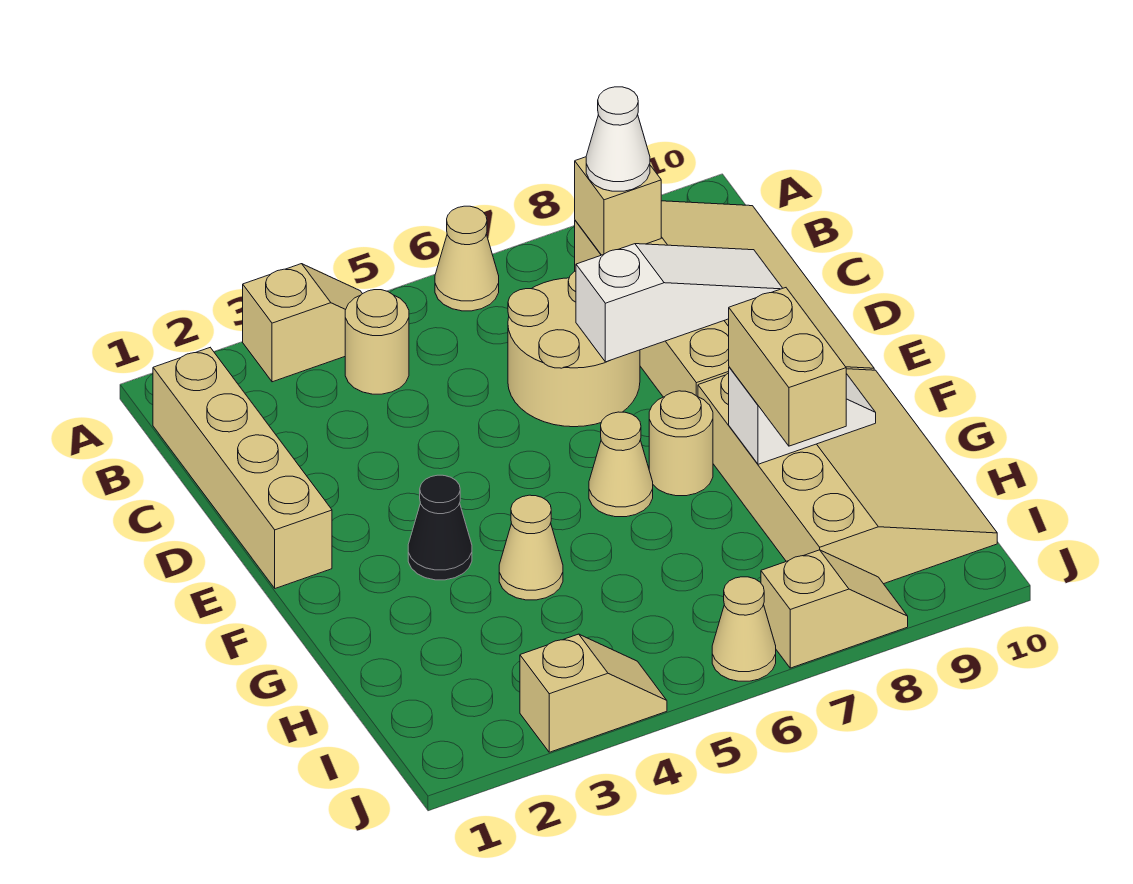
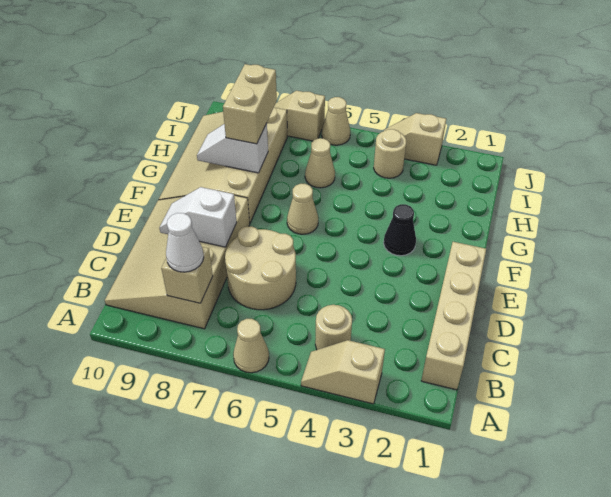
white slope D7:D9 level 2 top 7 -> white slope D8:D9 level 2 top 8
tan round brick F7 level 1 -> tan round brick I4 level 1
tan cone G4 level 1 -> tan cone H6 level 1

